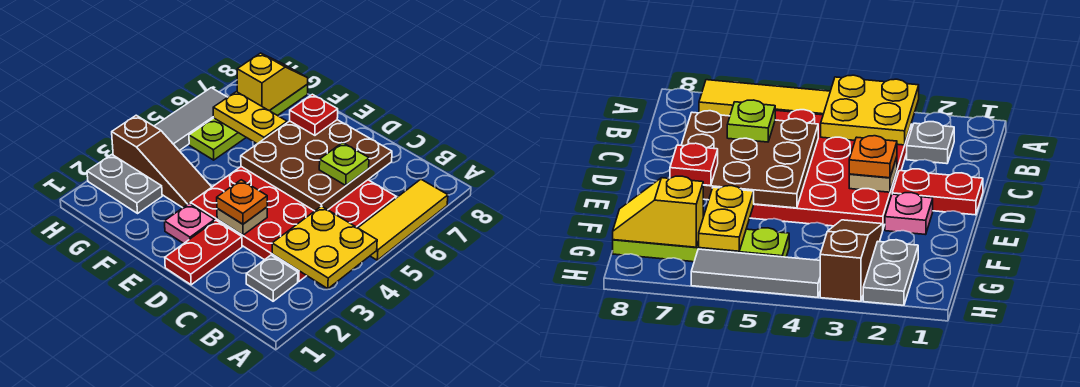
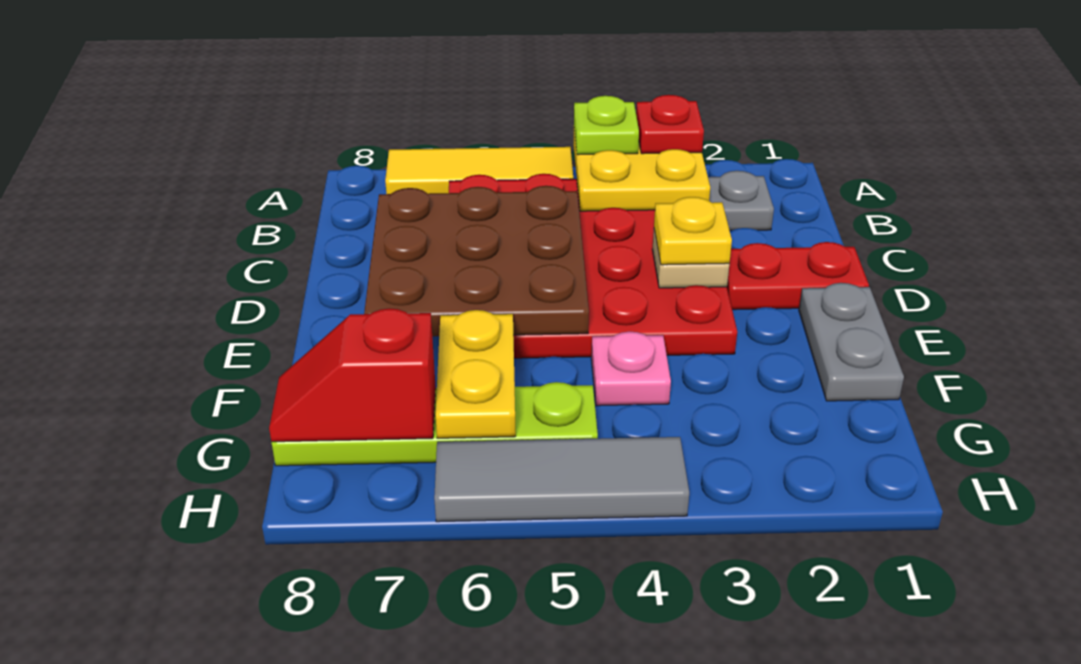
lime plate C6 level 3 -> lime plate A4 level 3
orange plate D3 level 3 -> yellow plate D3 level 3
pink plate E2 level 1 -> pink plate F4 level 1
red plate E7 level 3 -> red plate A3 level 3
brown slope F3:H3 level 1 top H -> none
grey plate G2:H2 level 1 -> grey plate E1:F1 level 1
yellow slope G7:G8 level 2 top 7 -> red slope G7:G8 level 2 top 7

